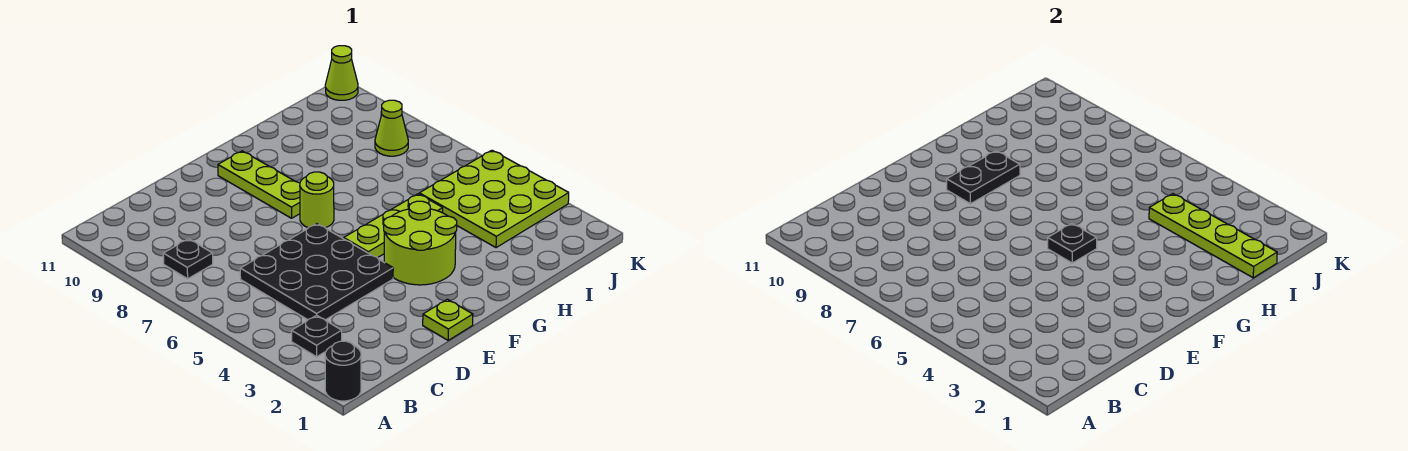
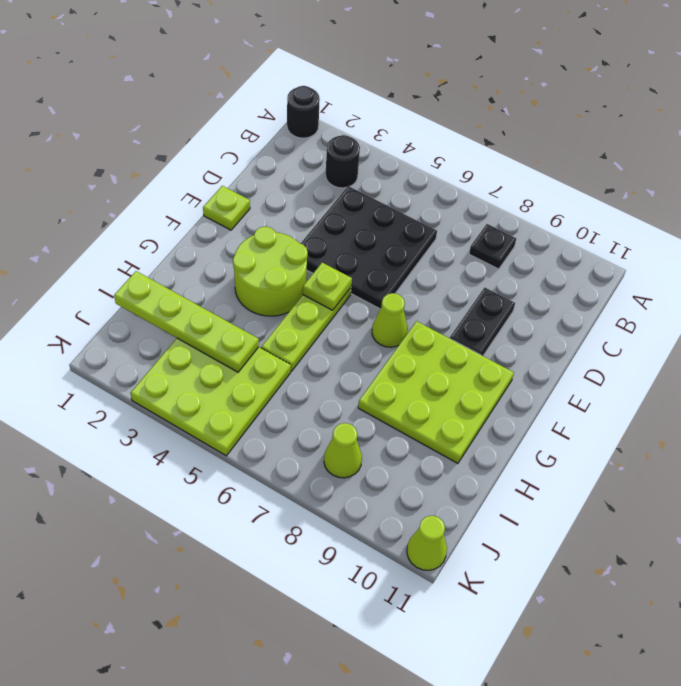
black plate B3 level 1 -> black round brick B3 level 1
black plate F5 level 2 -> lime plate F5 level 2
lime round brick F7 level 1 -> lime cone F7 level 1
lime plate F8:F10 level 1 -> lime plate F8:H10 level 1
black plate F9:G9 level 2 -> black plate D9:E9 level 1

